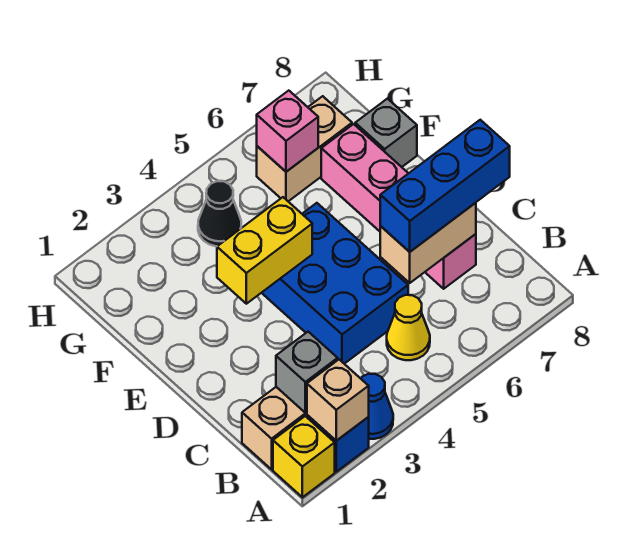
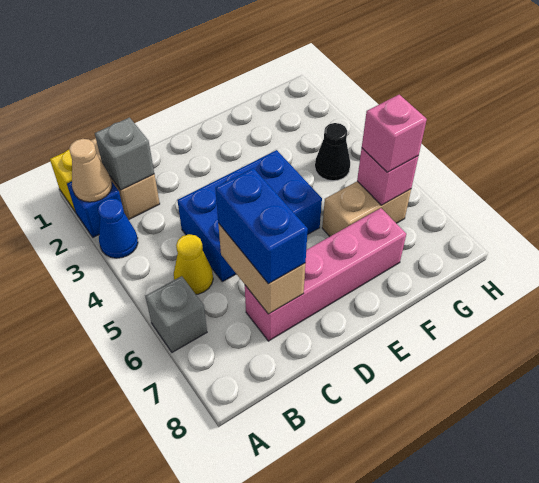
tan brick A2 level 2 -> tan cone A2 level 2
blue brick C6:C8 level 3 -> blue brick C6:C7 level 3
yellow brick E3:E4 level 2 -> none
grey brick F8 level 1 -> grey brick A6 level 1
tan brick G6:G7 level 1 -> tan brick F6:G6 level 1
none -> pink brick G6 level 3

